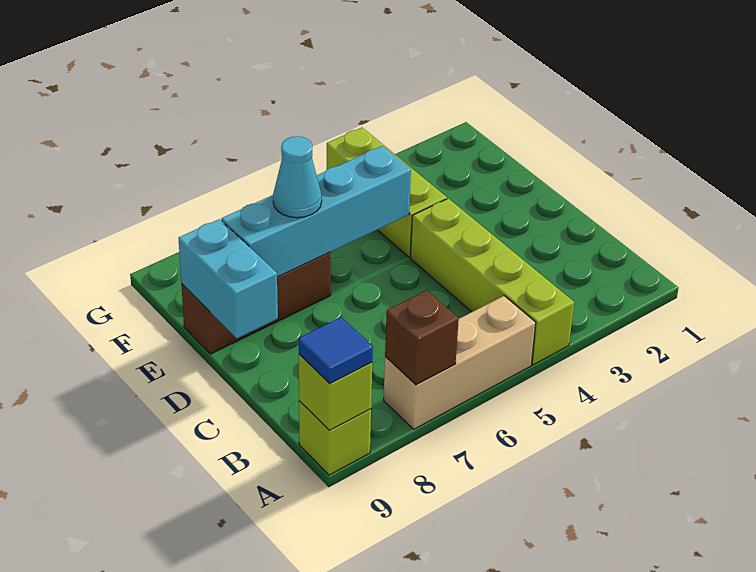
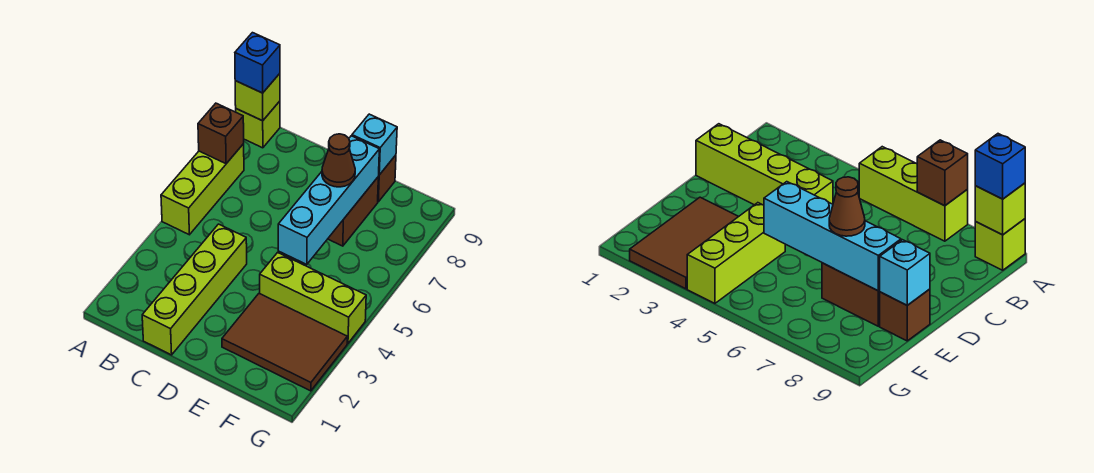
lime brick A4:D4 level 1 -> lime brick C1:C4 level 1
tan brick A5:A7 level 1 -> lime brick A5:A7 level 1
blue tile A9 level 3 -> blue brick A9 level 3
cyan brick D9:E9 level 2 -> cyan brick E9 level 2
none -> brown tile E2:G3 level 1
cyan cone E7 level 3 -> brown cone E7 level 3

